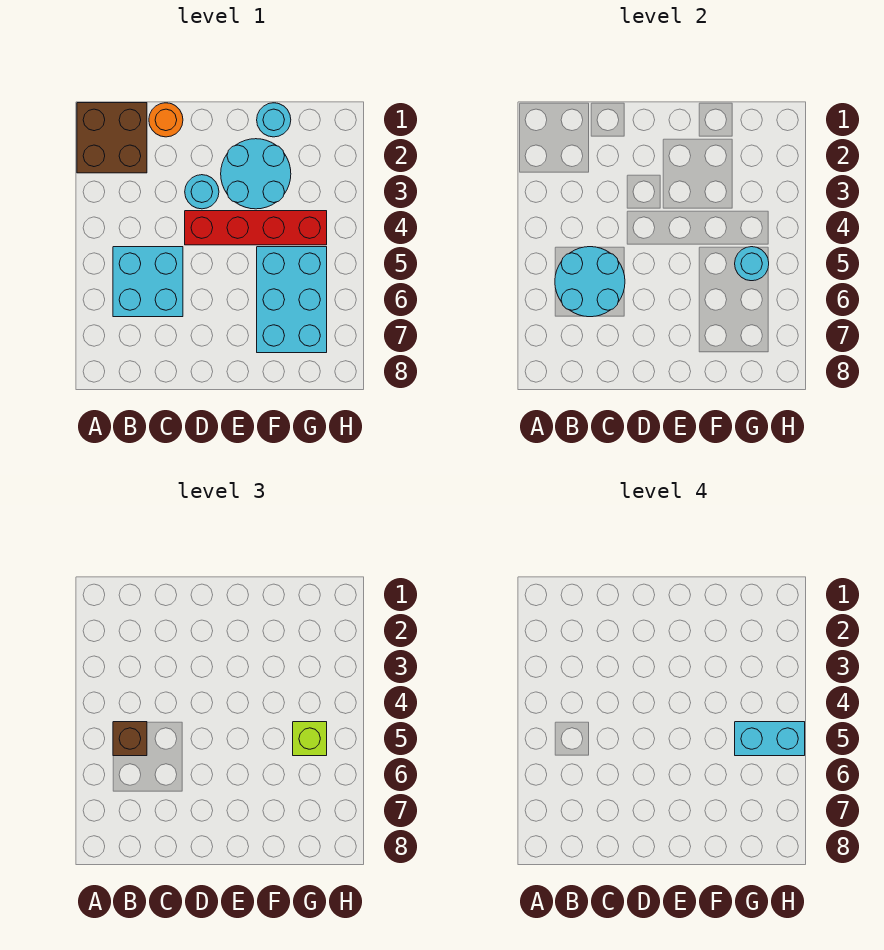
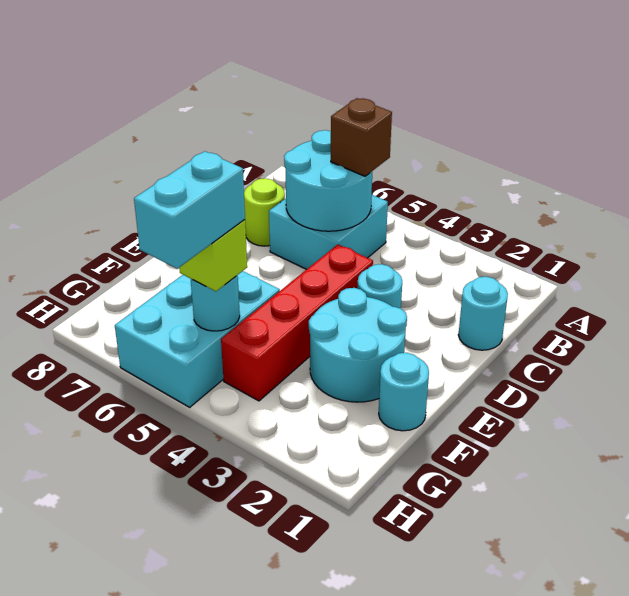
brown brick A1:B2 level 1 -> none
orange round brick C1 level 1 -> cyan round brick C1 level 1
none -> lime round brick C7 level 1
cyan brick F5:G7 level 1 -> cyan brick F5:H6 level 1

